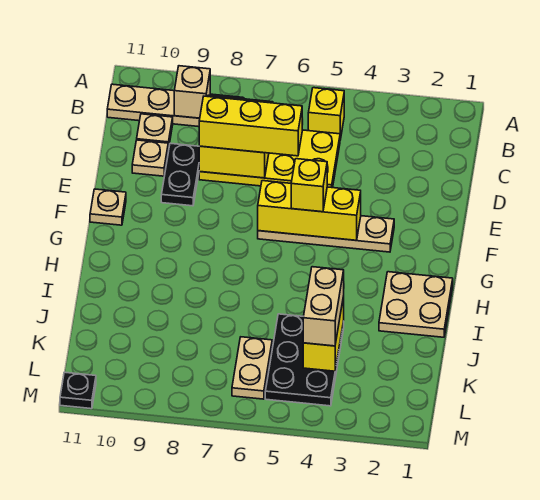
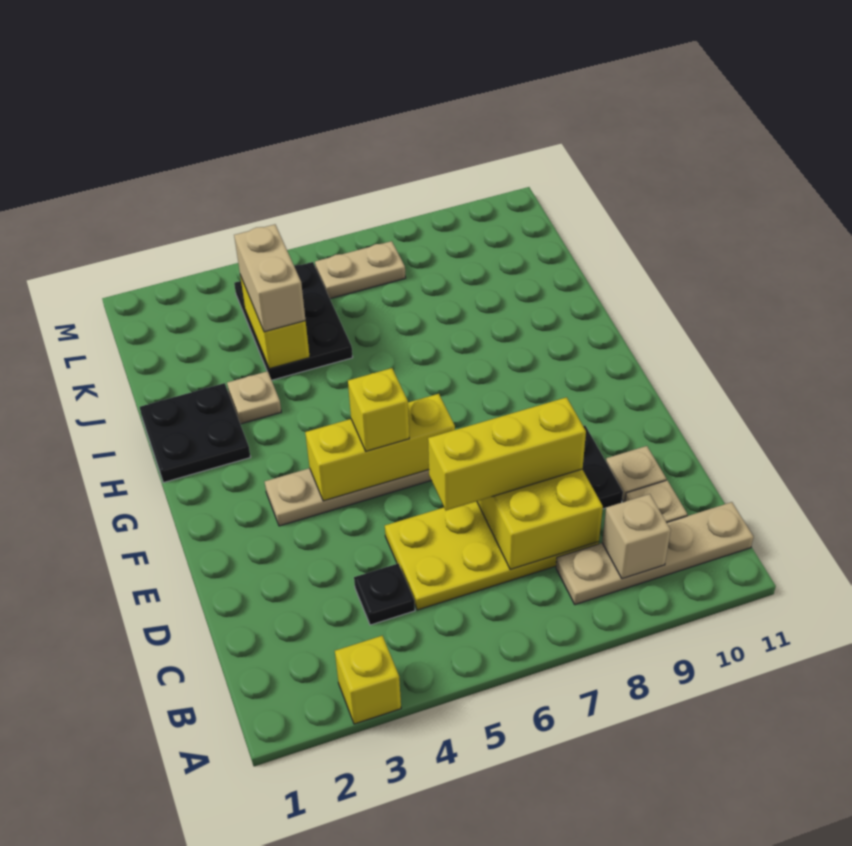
yellow brick B5 level 1 -> yellow brick A3 level 1
tan plate F11 level 1 -> tan plate I3 level 1
tan plate H1:I2 level 1 -> black plate H1:I2 level 1
tan plate K6:L6 level 1 -> tan plate L6:L7 level 1
black plate M11 level 1 -> black plate C4 level 1

